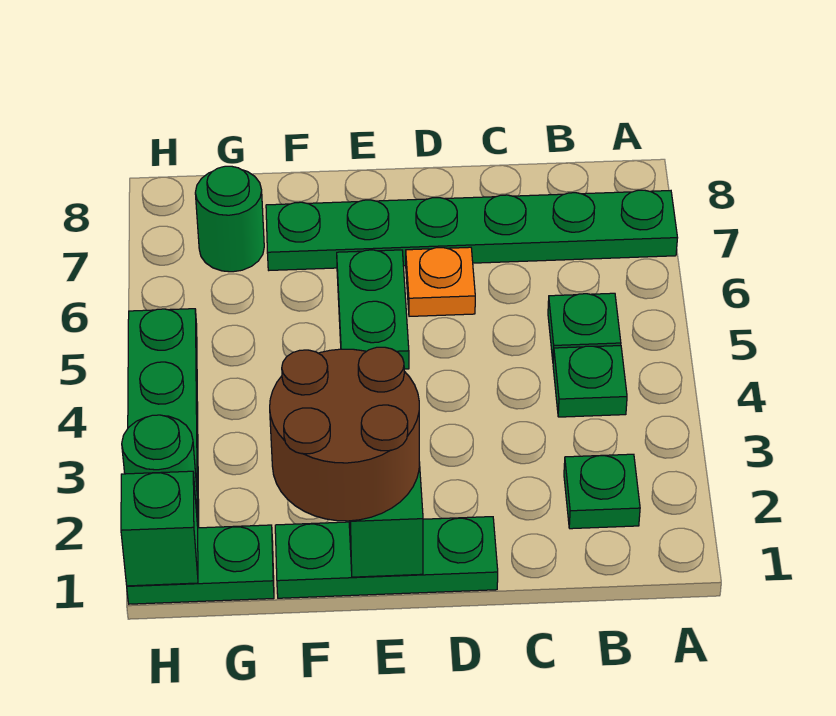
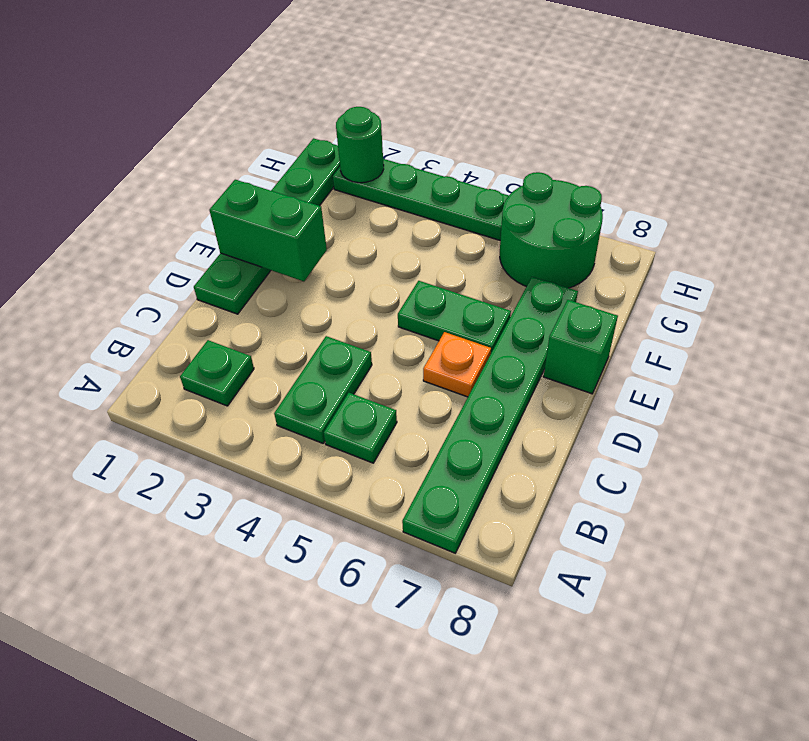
green plate B4 level 1 -> green plate B4:C4 level 1
brown round brick E1:F2 level 3 -> none
green round brick G7 level 1 -> green round brick G6:H7 level 1
green brick H1 level 2 -> green brick E8 level 1

